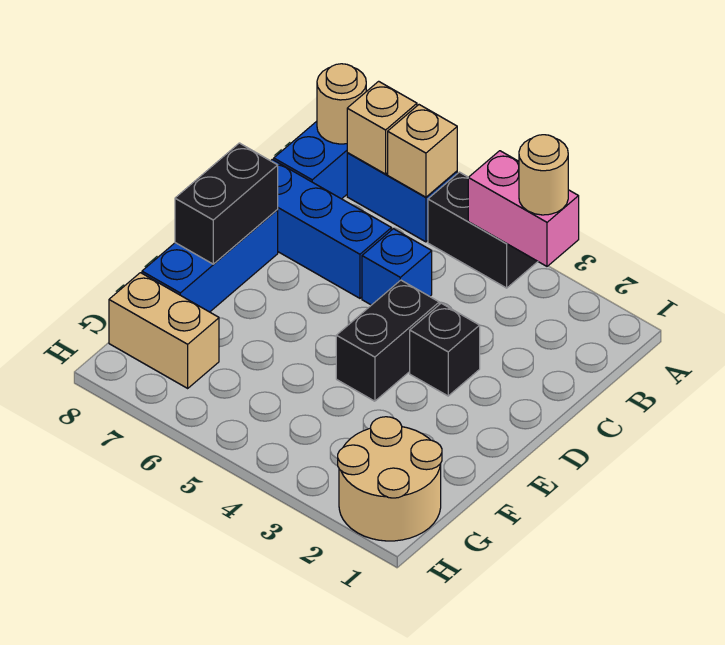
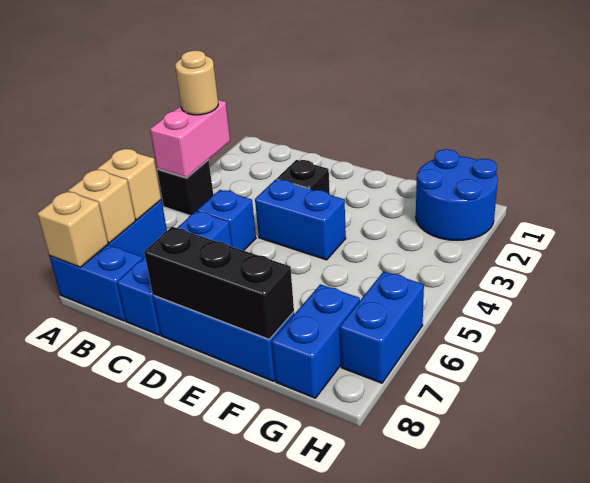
black brick A4:A5 level 1 -> black brick A4 level 1
tan round brick A8 level 2 -> tan brick A8 level 2
black brick D4:E4 level 1 -> blue brick D4:E4 level 1
black brick D8:E8 level 2 -> black brick D8:F8 level 2
tan round brick G1:H2 level 1 -> blue round brick G1:H2 level 1
tan brick G7:G8 level 1 -> blue brick G7:G8 level 1
none -> blue brick H6:H7 level 1

